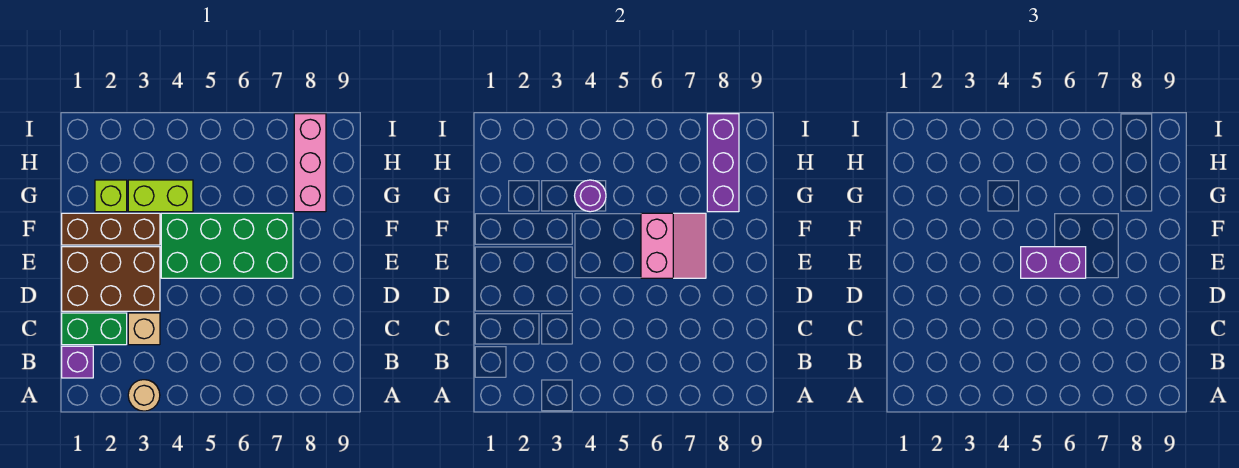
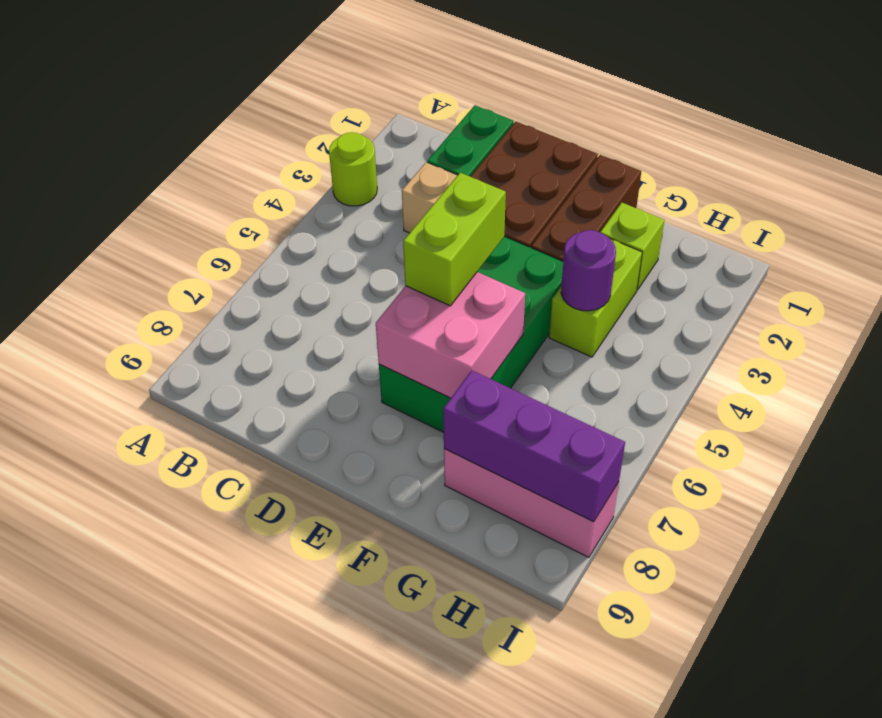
tan round brick A3 level 1 -> lime round brick A3 level 1
purple brick B1 level 1 -> none
purple brick E5:E6 level 3 -> lime brick E5:E6 level 3
pink slope E6:F7 level 2 top 6 -> pink brick E6:F7 level 2

